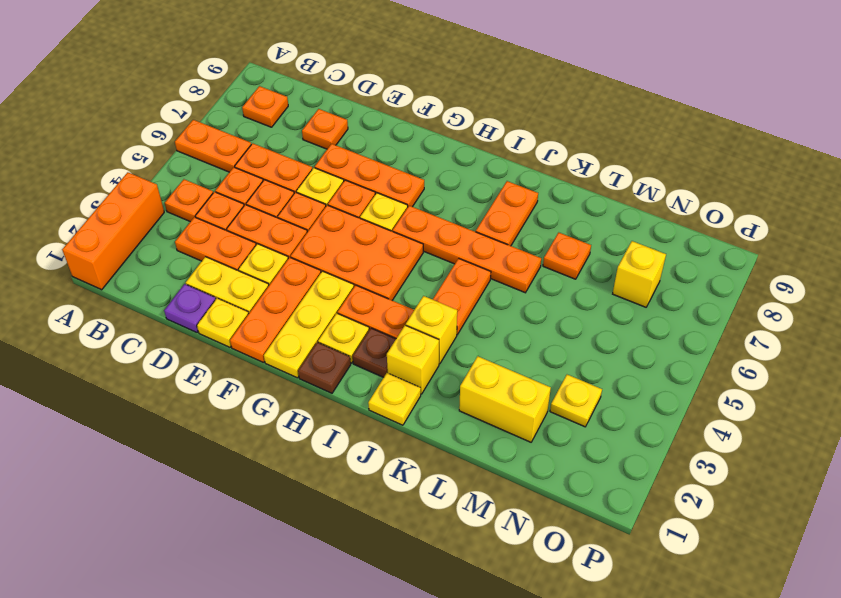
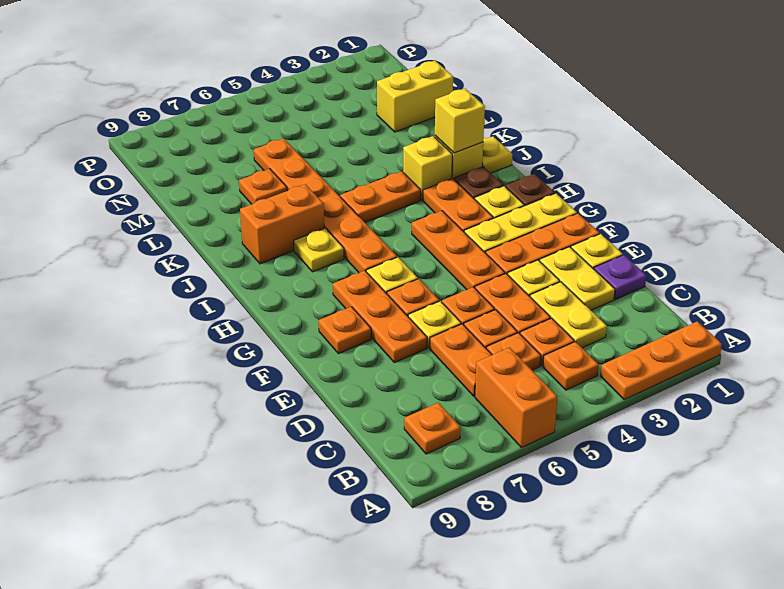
orange brick A1:A3 level 1 -> orange plate A1:A3 level 1
orange plate A6:B6 level 1 -> orange brick A6:B6 level 1
orange plate C3:D3 level 1 -> yellow plate C3:D3 level 1
orange plate D8 level 1 -> orange plate F8 level 1
orange plate F4:H5 level 1 -> orange plate F4:H4 level 1
orange plate H6:K6 level 1 -> orange plate H6:M6 level 1
orange plate J7:J8 level 1 -> orange brick J7:J8 level 1
yellow brick L2:M2 level 1 -> yellow brick M1:M2 level 1
yellow plate N3 level 1 -> yellow plate I7 level 1
yellow brick N7 level 1 -> yellow brick J2 level 2

